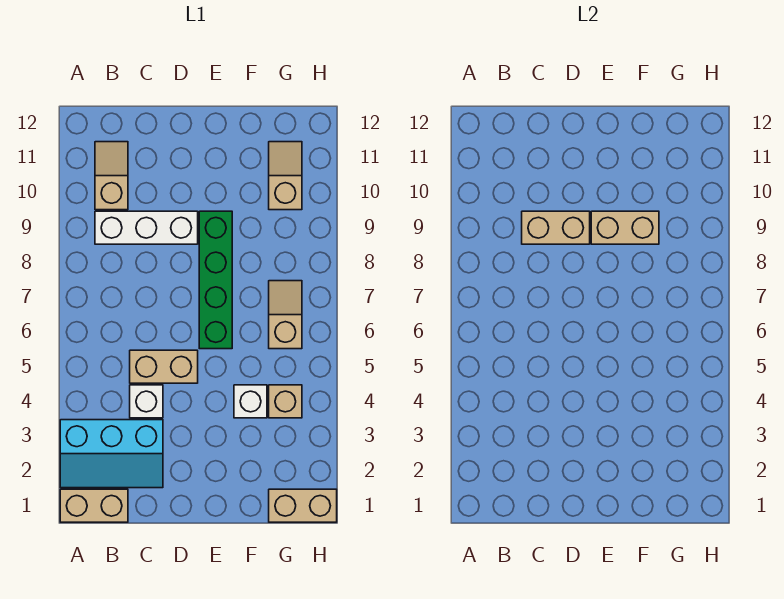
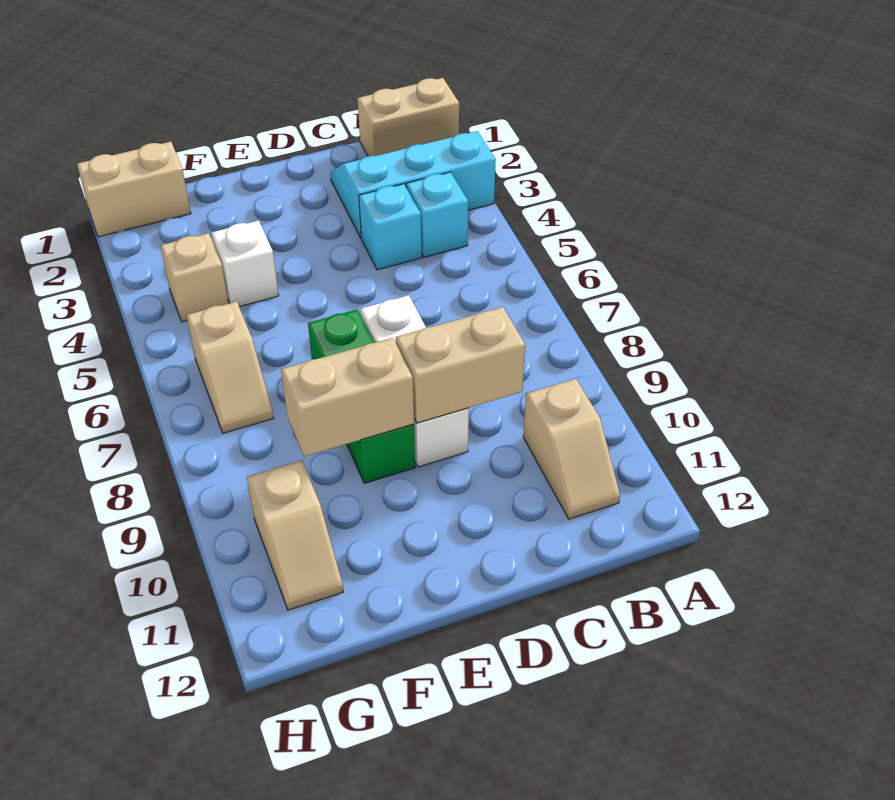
none -> cyan brick B4 level 1
white brick B9:D9 level 1 -> white brick D7:D9 level 1
white brick C4 level 1 -> cyan brick C4 level 1
tan brick C5:D5 level 1 -> none
green brick E6:E9 level 1 -> green brick E7:E9 level 1

